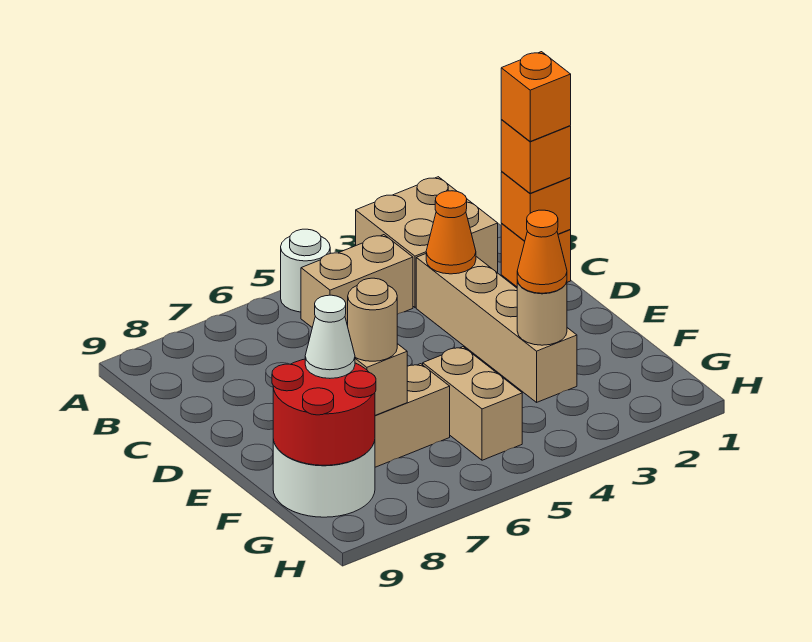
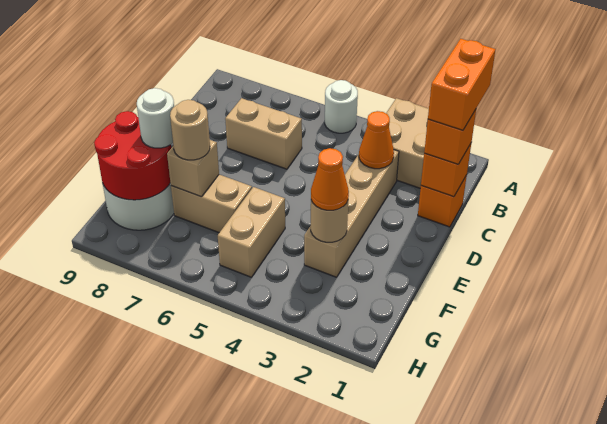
tan brick B4:B5 level 1 -> tan brick C6:C7 level 1
orange brick C1 level 4 -> orange brick B1:C1 level 4
white cone F8 level 3 -> white round brick F8 level 3

